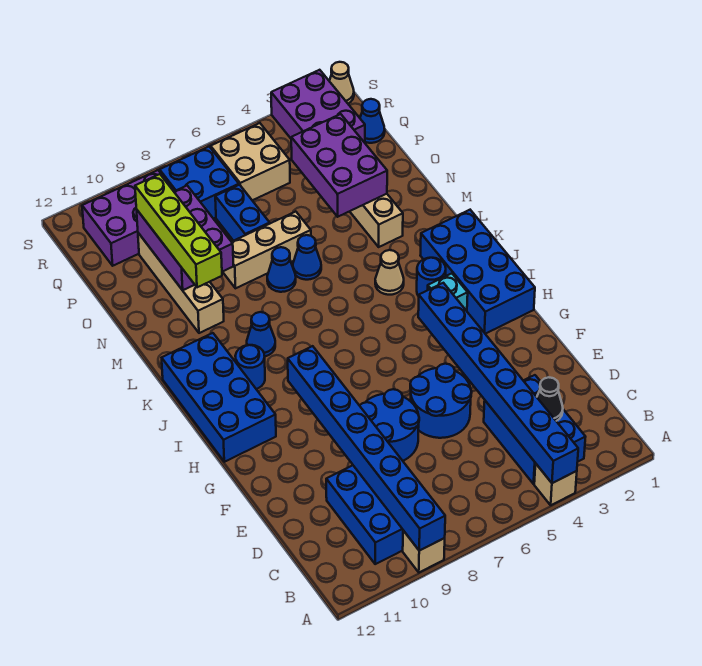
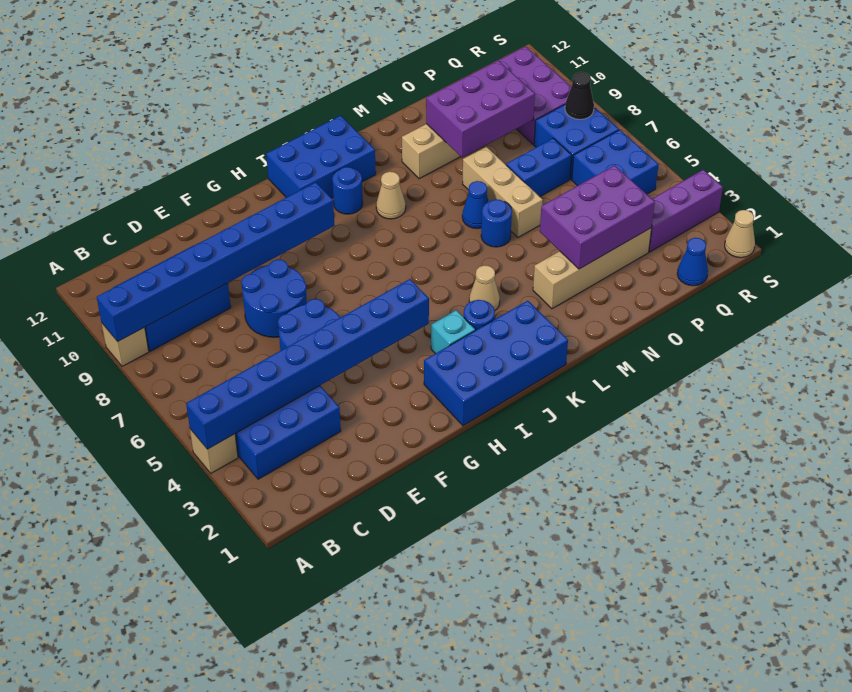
black cone C3 level 2 -> black cone R8 level 2
blue brick H11:K12 level 1 -> blue brick I11:K12 level 1
blue cone K9 level 1 -> tan cone K9 level 1
blue cone M6 level 1 -> blue round brick M6 level 1
lime brick M10:P10 level 3 -> none
purple brick Q2:S3 level 1 -> purple brick Q3:S3 level 1
tan brick Q5:R6 level 1 -> blue brick Q5:R6 level 1

